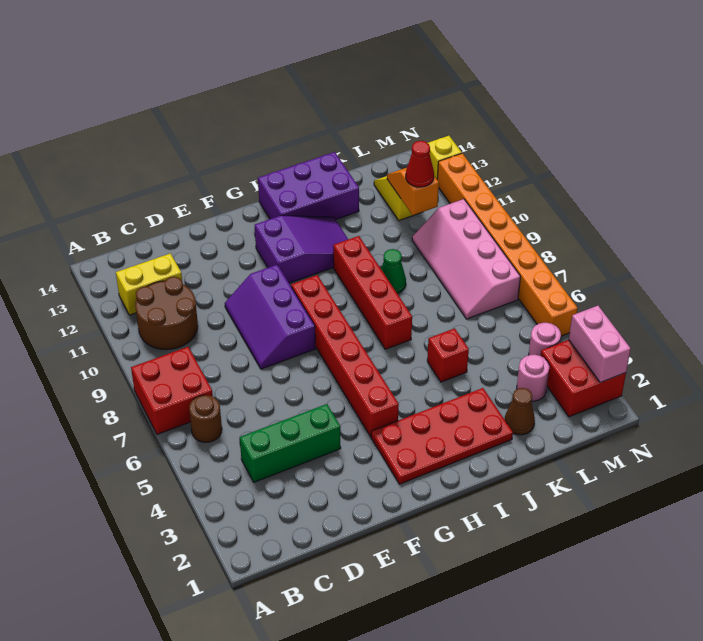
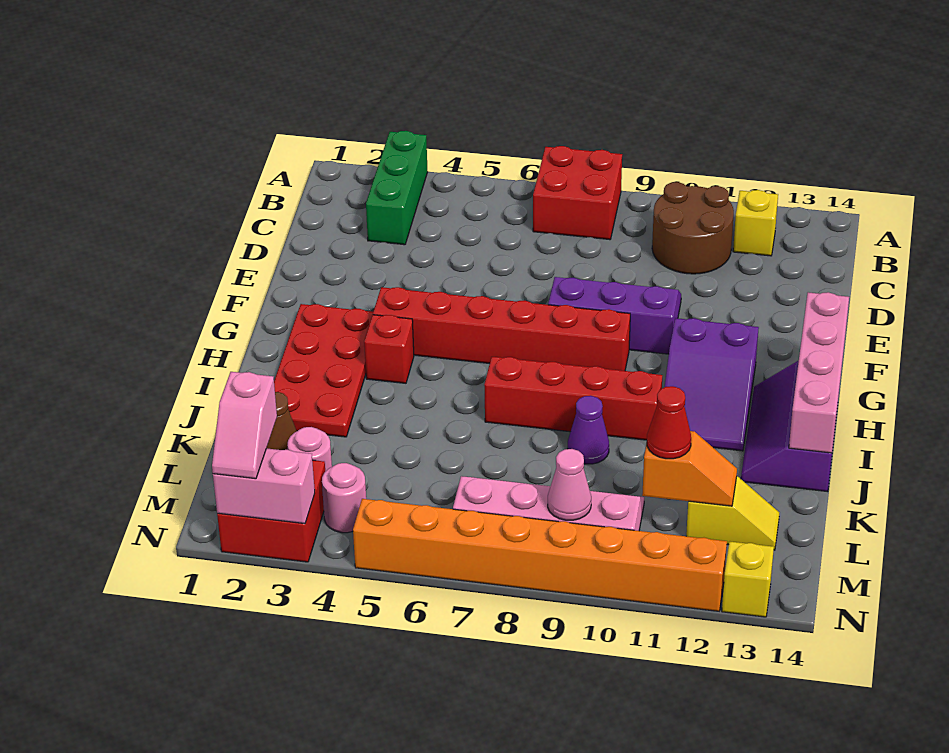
brown round brick B6 level 1 -> none
yellow brick B12:C12 level 1 -> yellow brick B12 level 1
green brick C4:E4 level 1 -> green brick A3:C3 level 1
none -> pink brick G14:J14 level 2
purple brick H13:J14 level 1 -> purple slope H13:J14 level 1 top 14
red brick J5 level 1 -> red brick H4 level 1
green cone J9 level 1 -> purple cone J9 level 1
none -> pink slope M2:N2 level 3 top M
none -> pink cone M9 level 2

